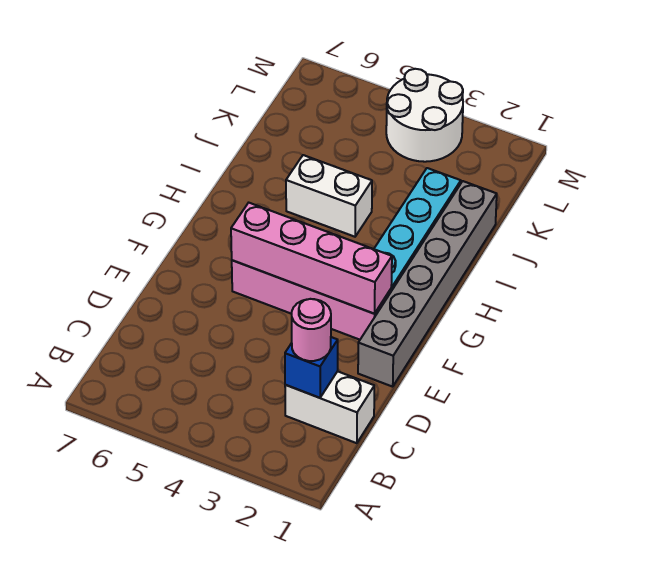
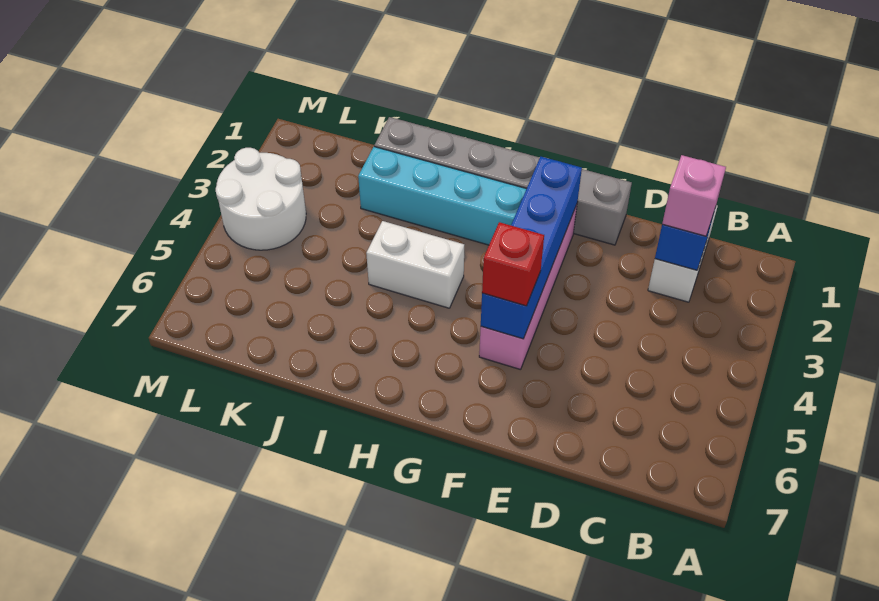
pink round brick C2 level 3 -> pink brick C2 level 3
pink brick F2:F5 level 2 -> blue brick F2:F5 level 2
none -> red brick F5 level 3
white brick I4:I5 level 1 -> white brick H4:I4 level 1

